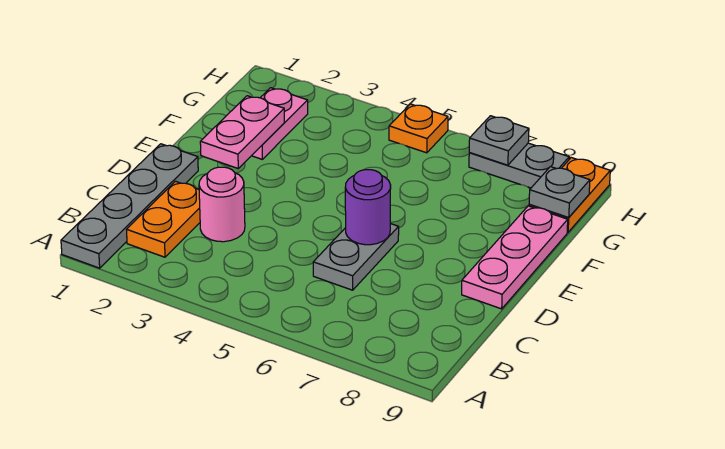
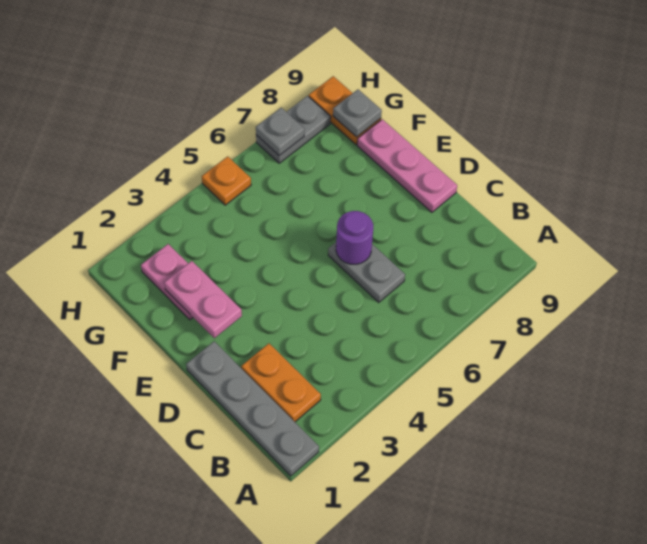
pink round brick C3 level 1 -> none

